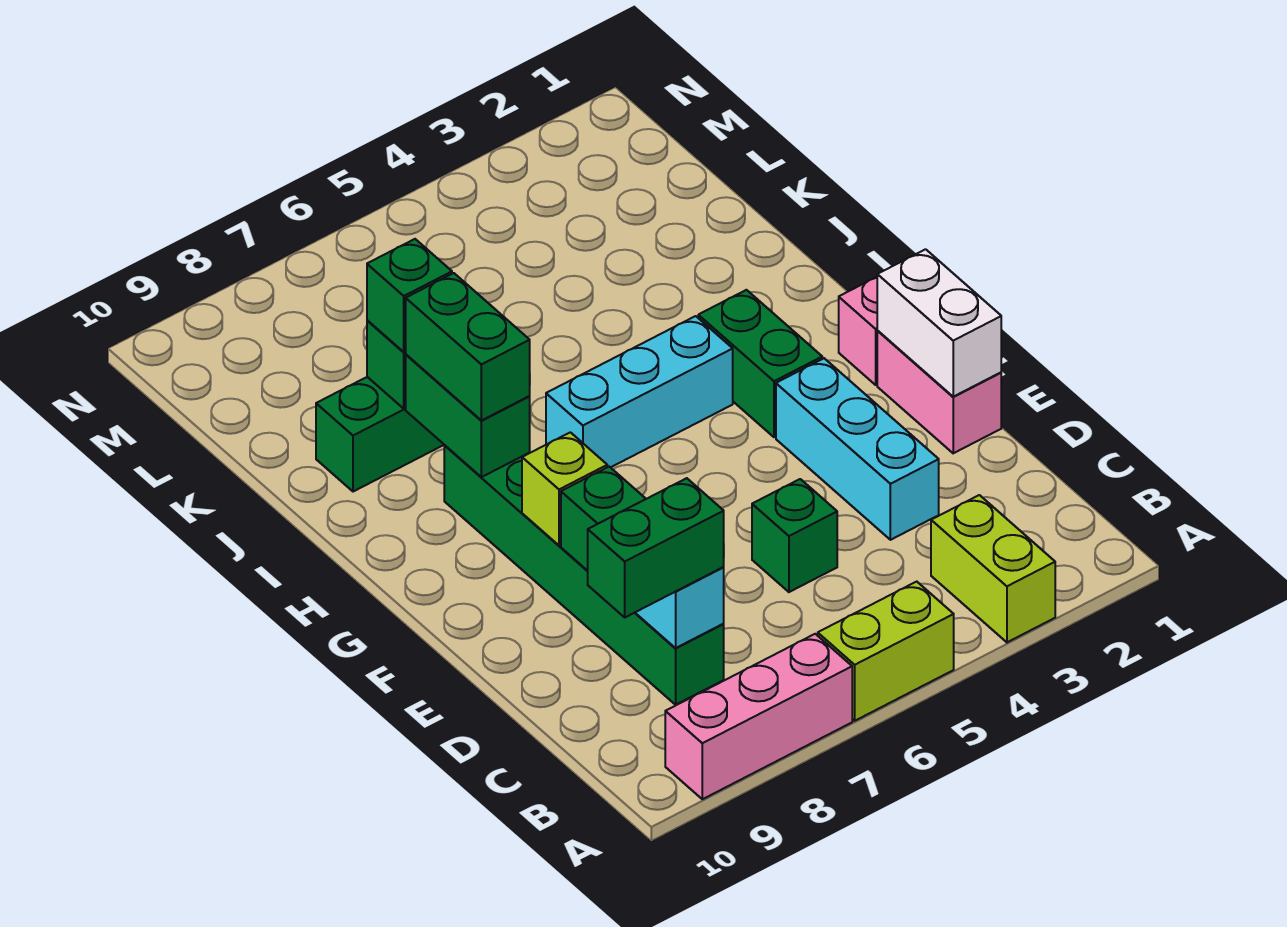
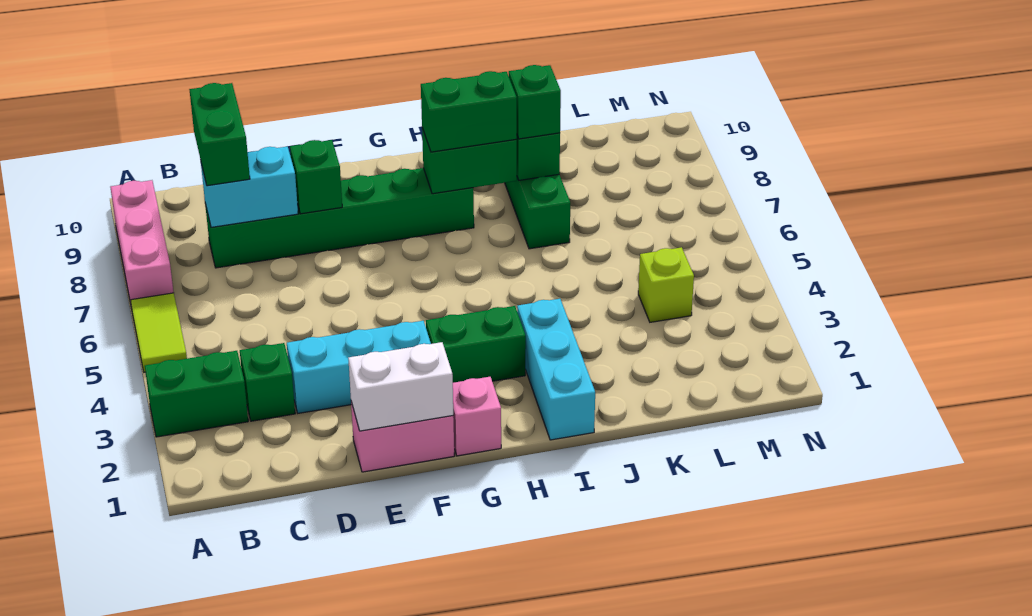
lime brick A3:B3 level 1 -> green brick A3:B3 level 1
lime brick A5:A6 level 1 -> lime tile A5:A6 level 1
green brick D5 level 1 -> green brick C3 level 1
lime brick F8 level 2 -> lime brick L4 level 1
cyan brick H4:H6 level 1 -> cyan brick I1:I3 level 1

